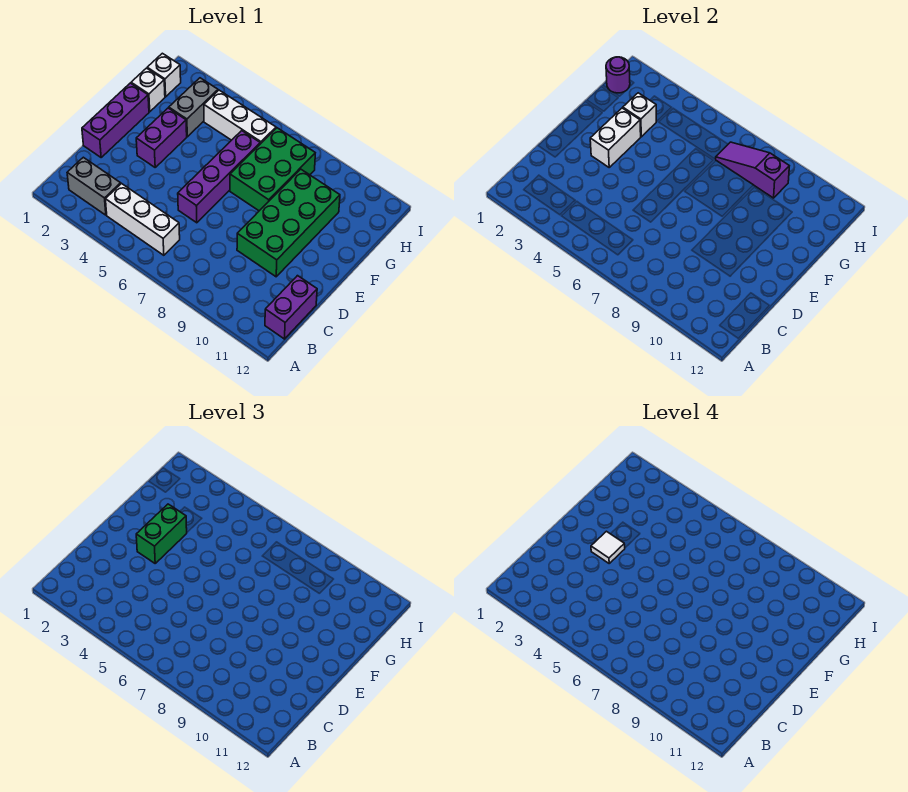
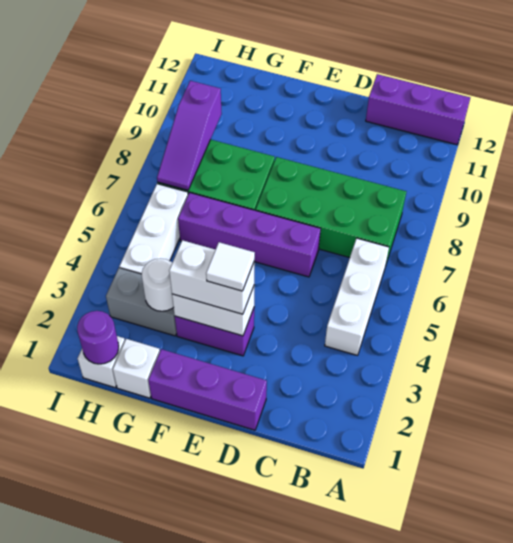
grey brick B2:B3 level 1 -> none
purple brick B12:C12 level 1 -> purple brick A12:C12 level 1
green brick D9:G10 level 1 -> green brick B7:E8 level 1
green brick E3:F3 level 3 -> white brick E3:F3 level 3
white brick G3 level 2 -> white round brick G3 level 2

